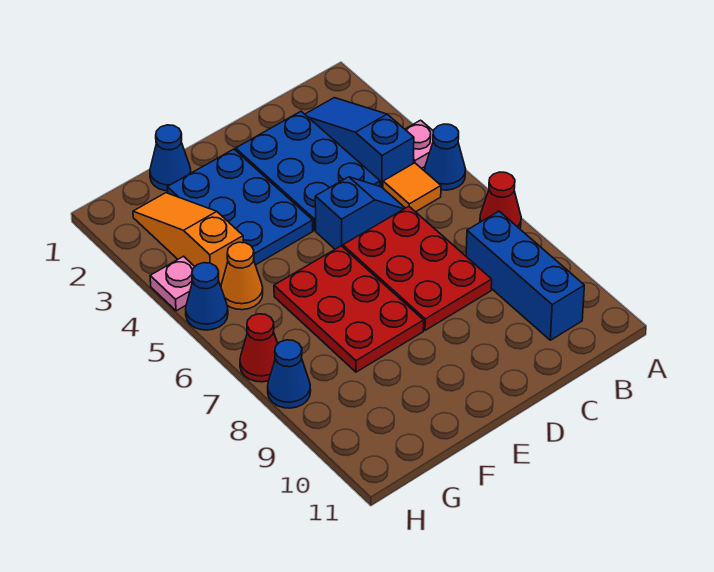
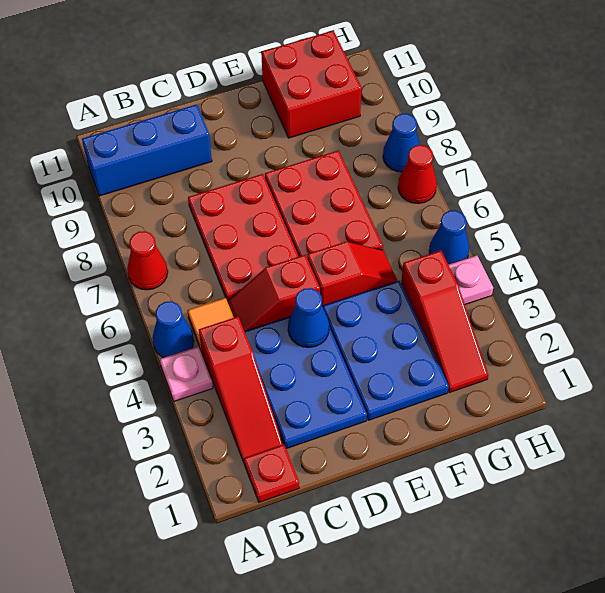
none -> red plate B1 level 1
blue slope B2:B4 level 1 top 4 -> red slope B2:B4 level 1 top 4
blue brick B8:B10 level 1 -> blue brick A10:C10 level 1
blue slope C5:D5 level 1 top D -> red slope C5:D5 level 1 top D
none -> red slope E5:F5 level 1 top E
blue cone F1 level 1 -> blue cone D4 level 2
none -> red brick F10:G11 level 1
orange slope G2:G4 level 1 top 4 -> red slope G2:G4 level 1 top 4
orange cone G5 level 1 -> none

